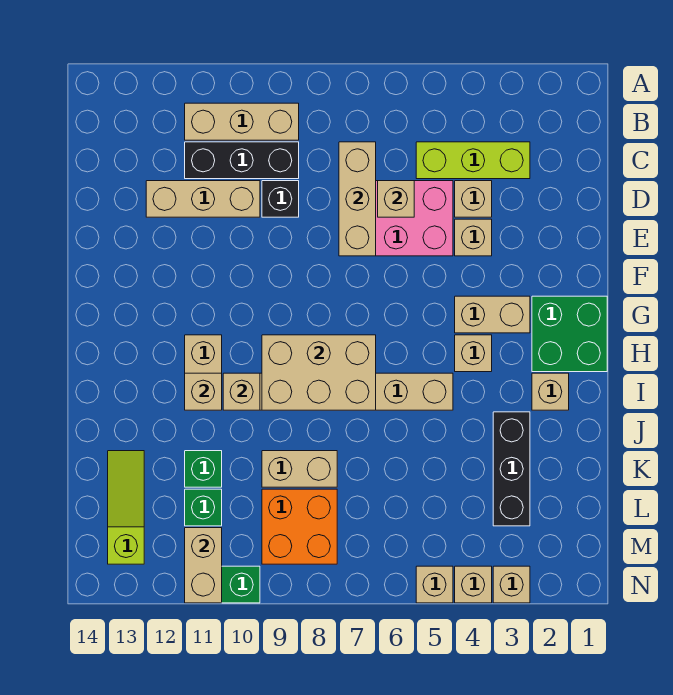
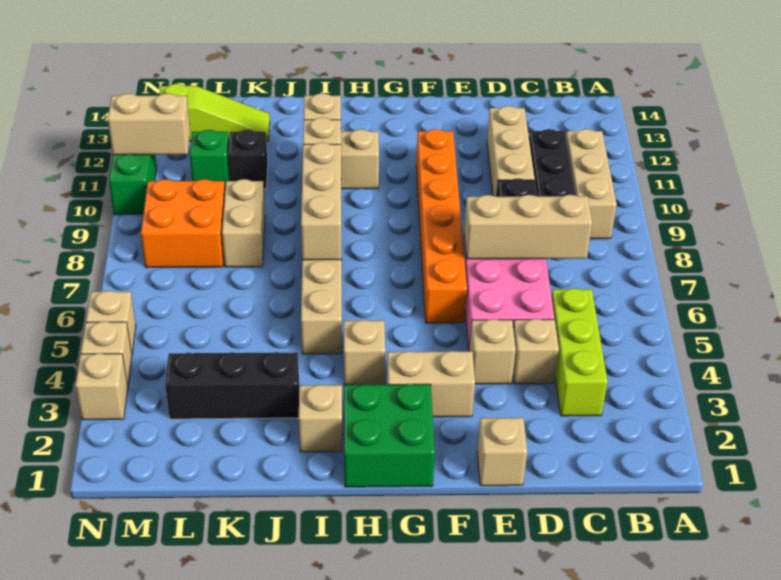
tan brick D6 level 2 -> tan brick E1 level 1
none -> orange brick F6:F11 level 1
tan brick G3:G4 level 1 -> tan brick F3:G3 level 1
tan brick H7:I9 level 2 -> tan brick I7:I9 level 2
green brick K11 level 1 -> black brick K11 level 1

